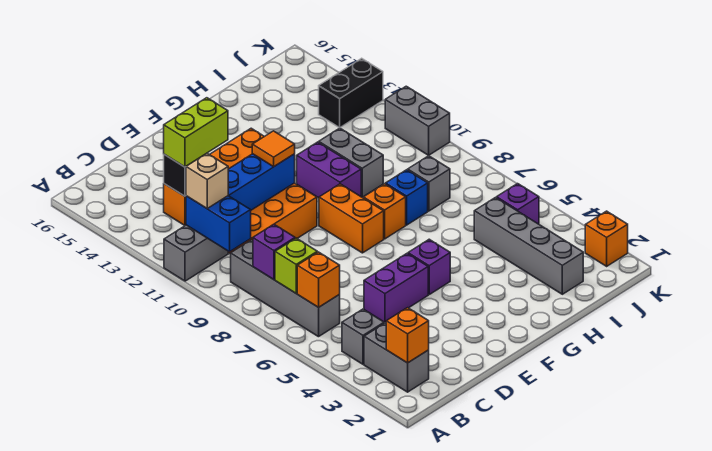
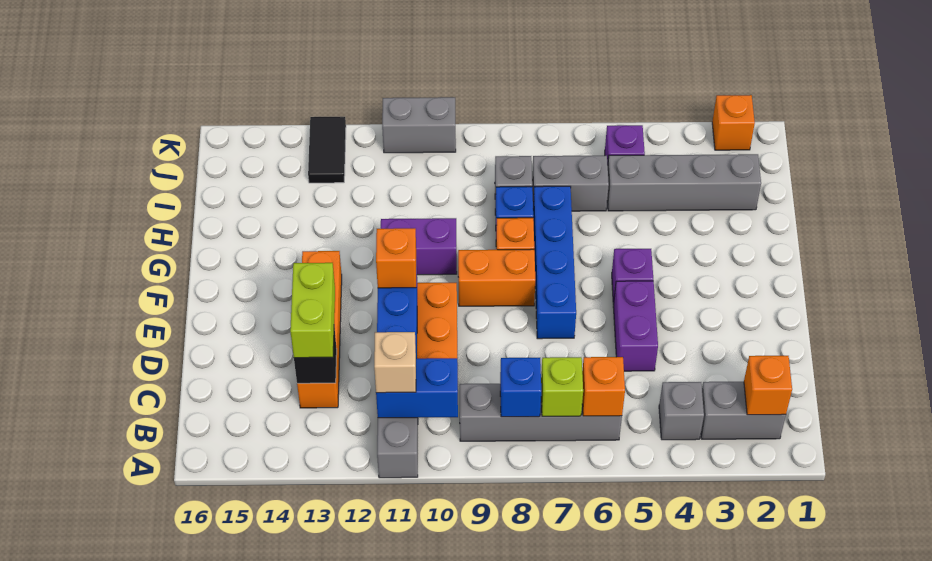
purple brick B8 level 2 -> blue brick B8 level 2
none -> blue brick E7:H7 level 1
orange tile E11 level 3 -> orange brick E11 level 3
grey brick H10:H11 level 1 -> grey brick I6:I7 level 1
black brick J13:K13 level 1 -> black tile J13:K13 level 1

